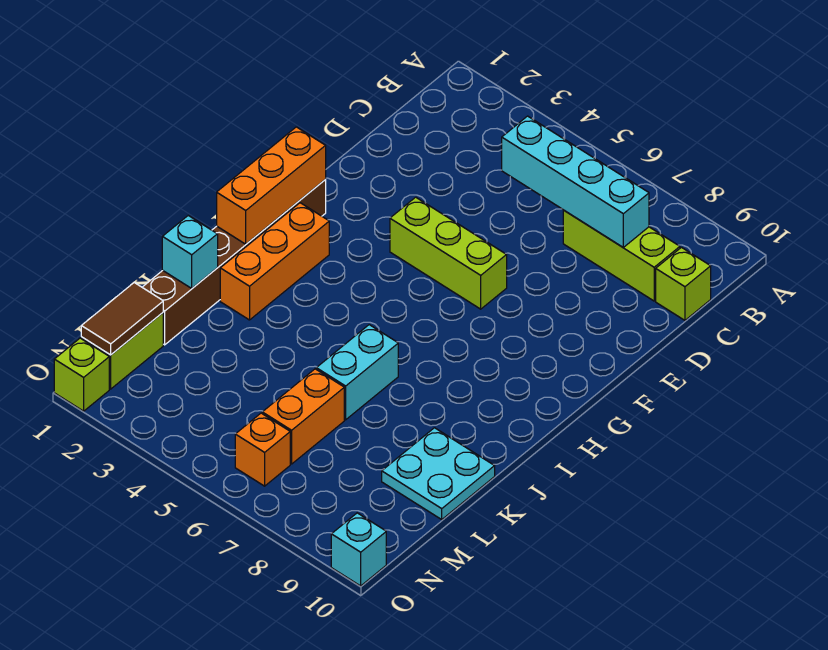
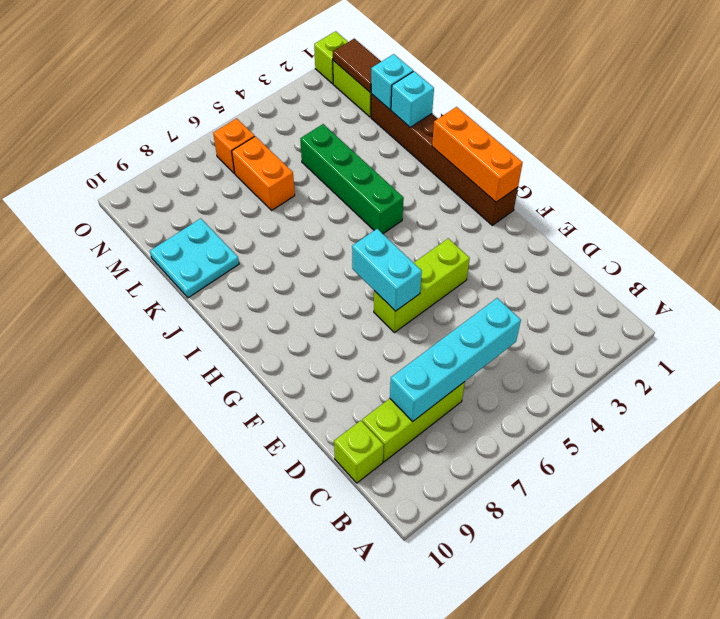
orange brick H2:J2 level 1 -> none
none -> green brick I4:L4 level 1
cyan brick J6:K6 level 1 -> cyan brick F6:G6 level 2
cyan brick O10 level 1 -> cyan brick L1 level 2

